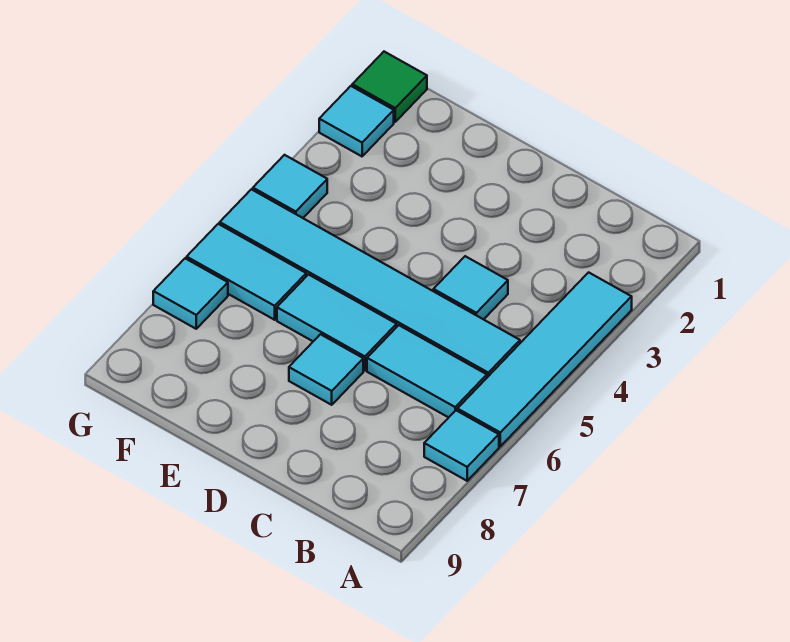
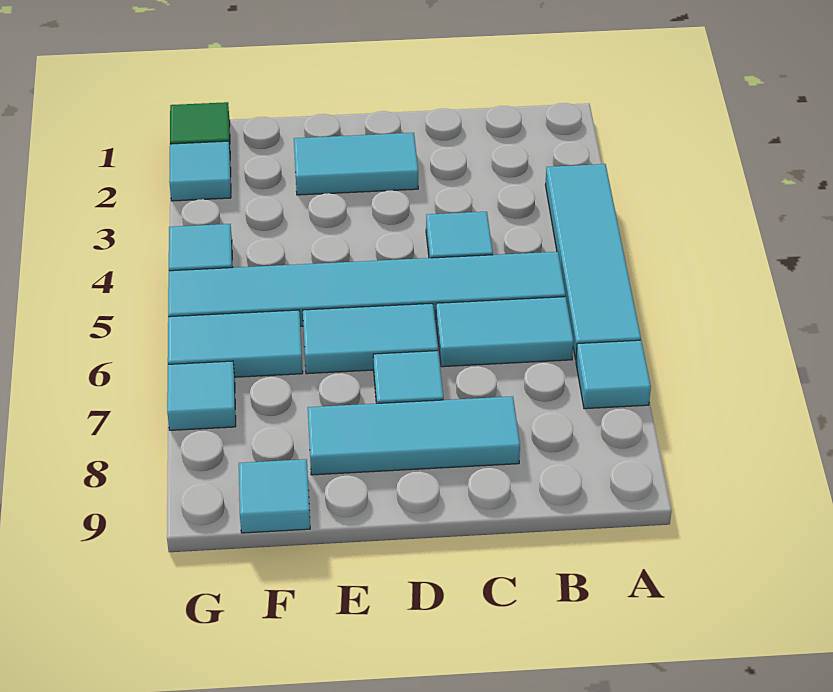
none -> cyan tile C8:E8 level 1
none -> cyan tile D2:E2 level 1
none -> cyan tile F9 level 1

